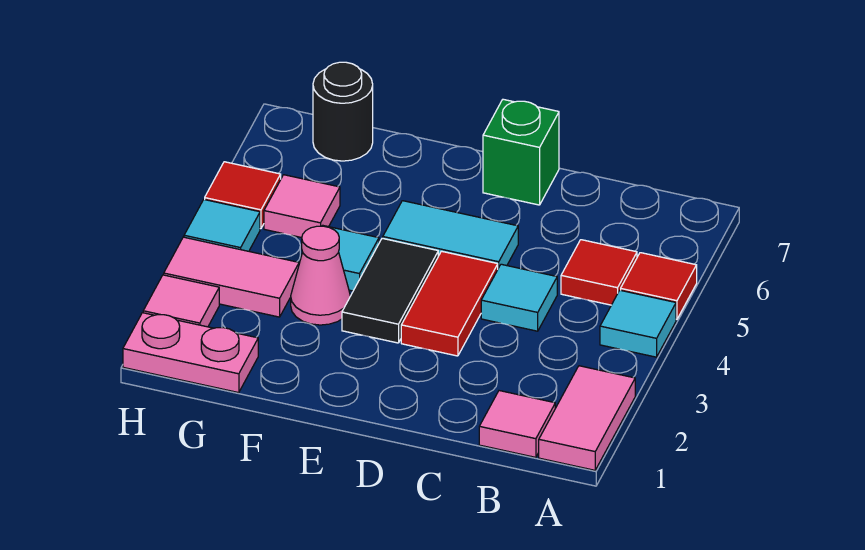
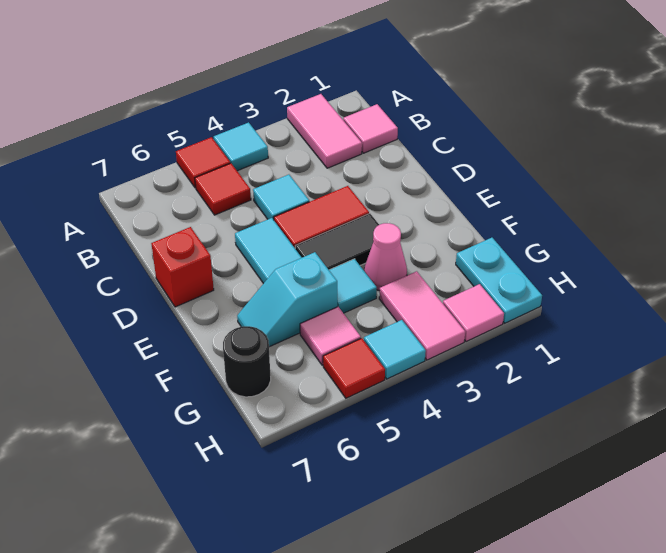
pink tile A1:A2 level 1 -> pink tile A2:B2 level 1
green brick D7 level 1 -> red brick D7 level 1
none -> cyan slope F5:F6 level 1 top 5
pink plate G1:H1 level 1 -> cyan plate G1:H1 level 1

